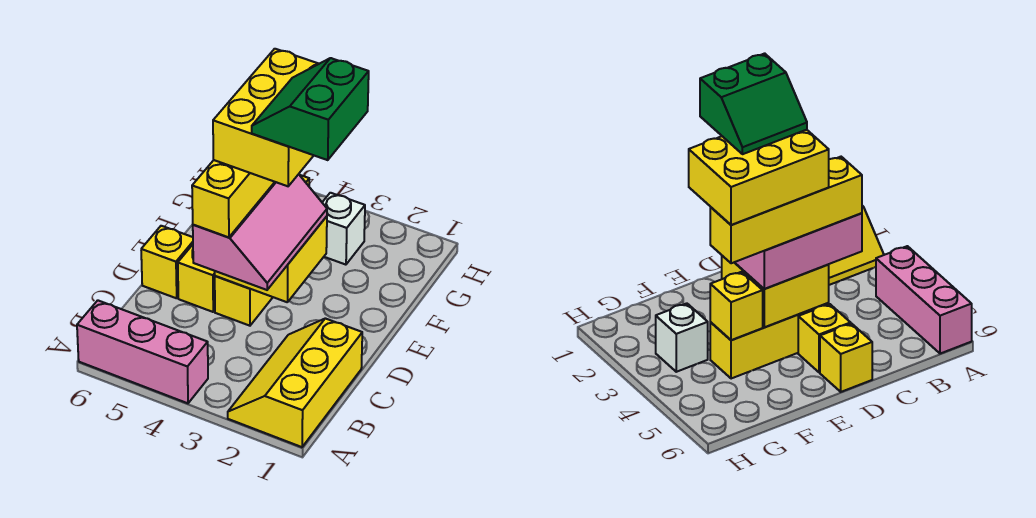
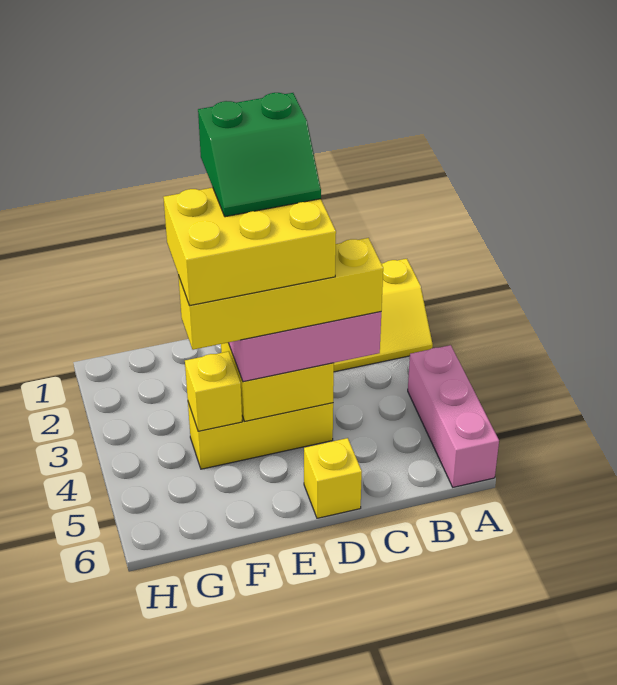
yellow brick D5 level 1 -> none
white brick G3 level 1 -> none

